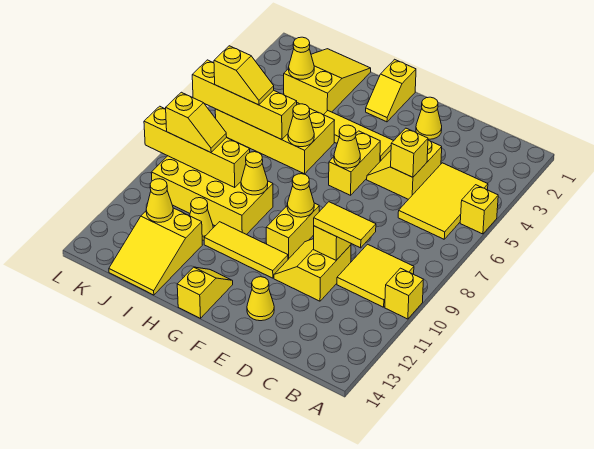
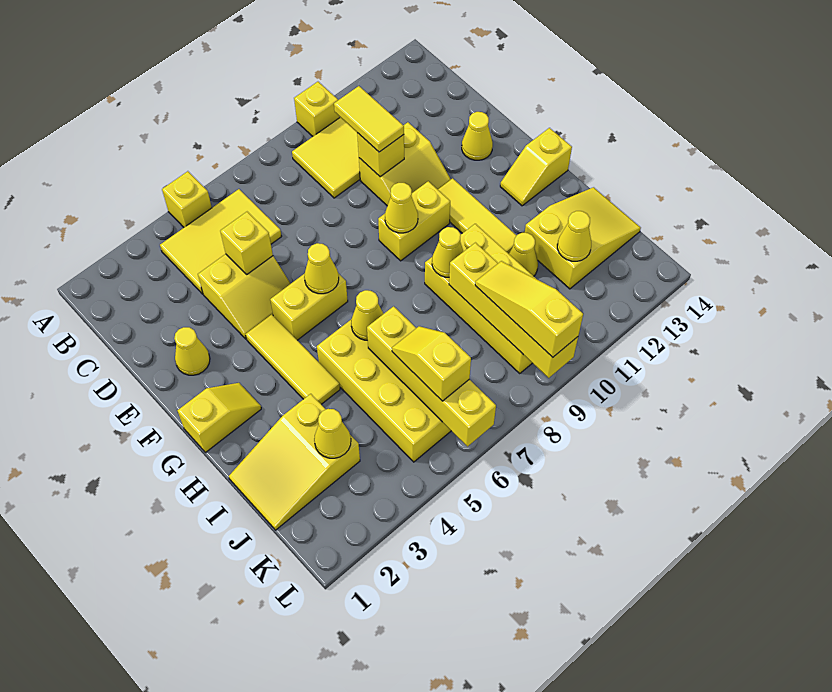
yellow slope J9:K9 level 3 top K -> yellow slope J9:L9 level 3 top L

